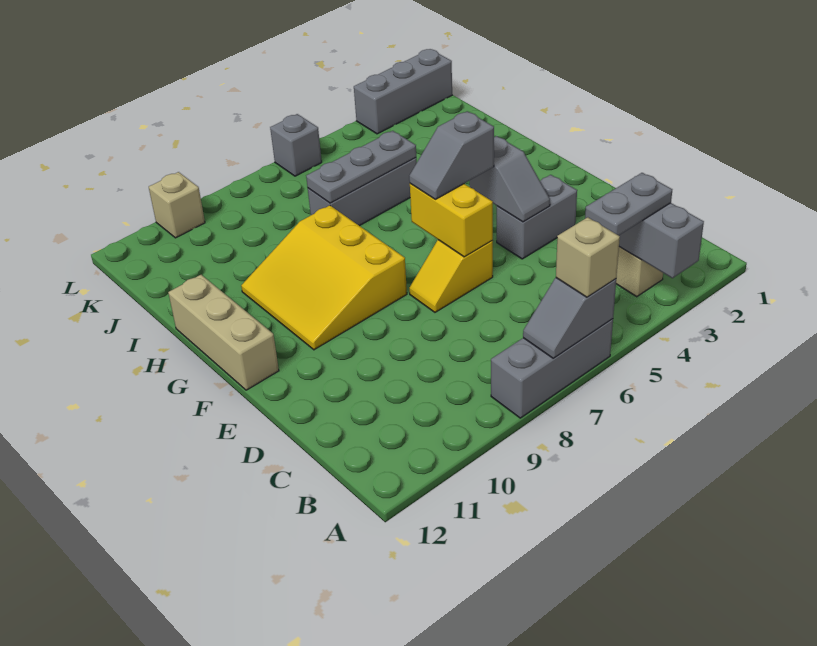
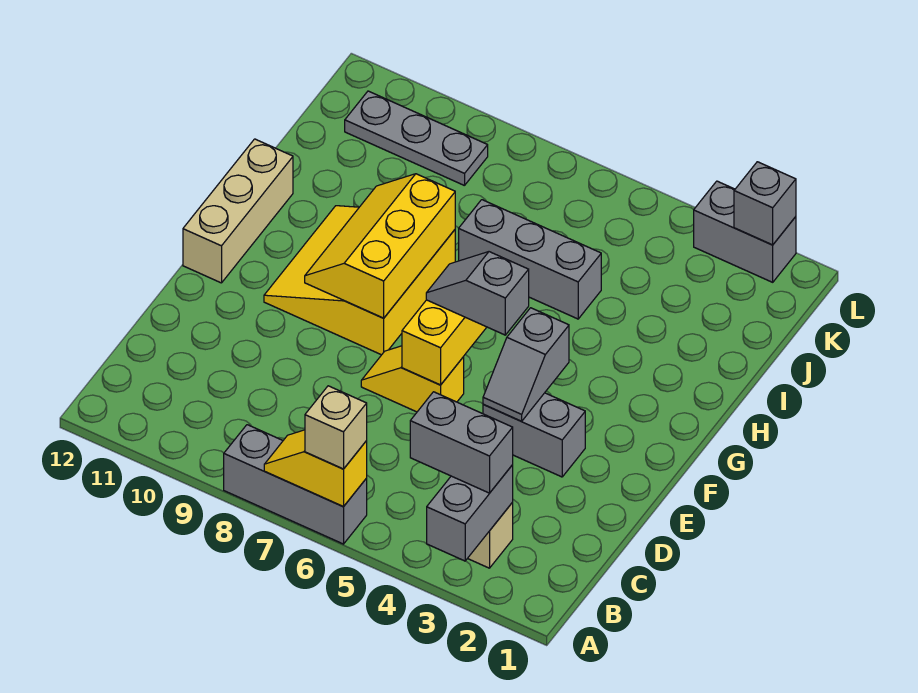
grey slope A6:A7 level 2 top 6 -> yellow slope A6:A7 level 2 top 6
grey plate B3:B4 level 3 -> grey brick B3:B4 level 3
none -> yellow slope F8:H9 level 2 top 8
grey plate I5:I7 level 2 -> grey plate K9:K11 level 1
grey brick L1:L3 level 1 -> grey brick L2:L3 level 1
grey brick L6 level 1 -> grey brick L2 level 2
tan brick L10 level 1 -> none

